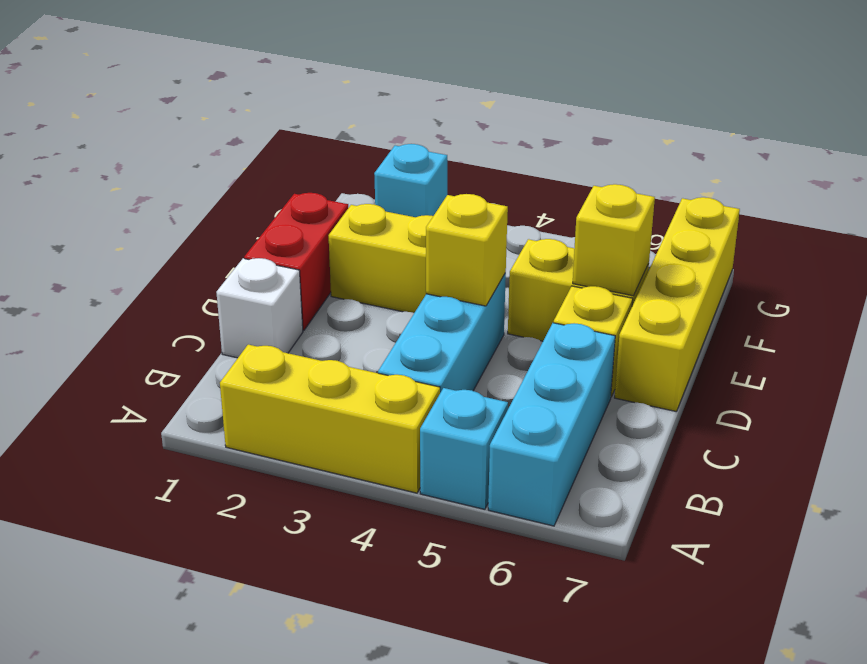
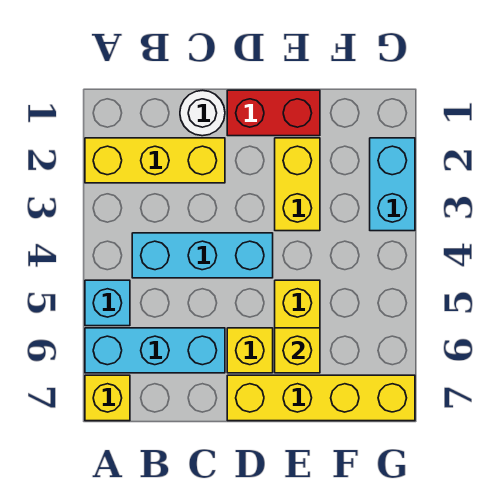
yellow brick A2:A4 level 1 -> yellow brick A2:C2 level 1
white brick C1 level 1 -> white round brick C1 level 1
yellow brick D4 level 2 -> yellow brick A7 level 1
cyan brick G2 level 1 -> cyan brick G2:G3 level 1

